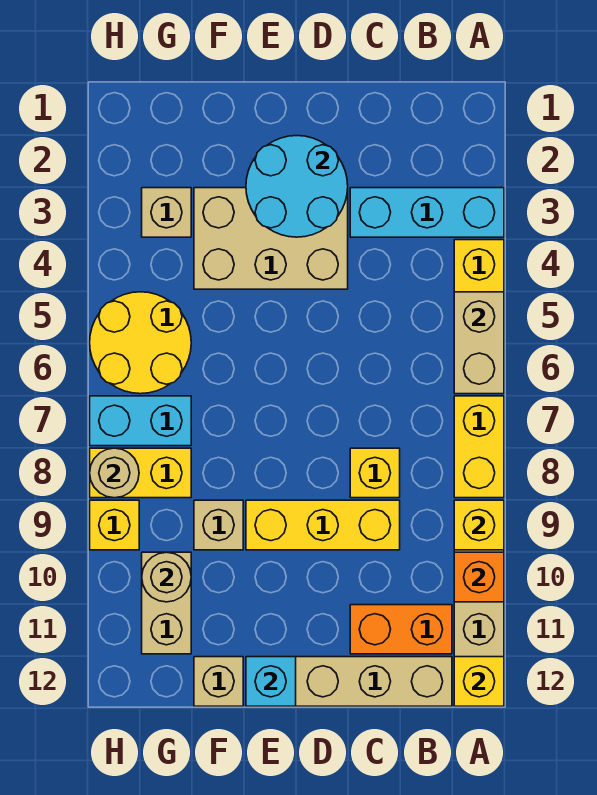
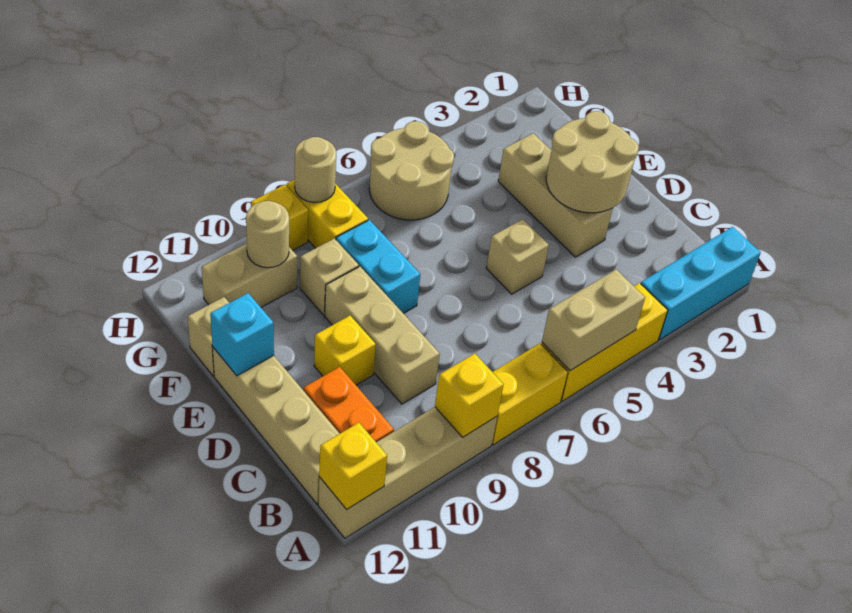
cyan brick A3:C3 level 1 -> cyan brick A1:A3 level 1
orange brick A10 level 2 -> none
yellow brick C8 level 1 -> yellow brick D10 level 1
yellow brick C9:E9 level 1 -> tan brick C9:E9 level 1
cyan round brick D2:E3 level 2 -> tan round brick D2:E3 level 2
tan brick D3:F4 level 1 -> tan brick D3:F3 level 1
tan brick G3 level 1 -> tan brick D5 level 1
yellow round brick G5:H6 level 1 -> tan round brick G5:H6 level 1
cyan brick G7:H7 level 1 -> cyan brick E8:F8 level 1

